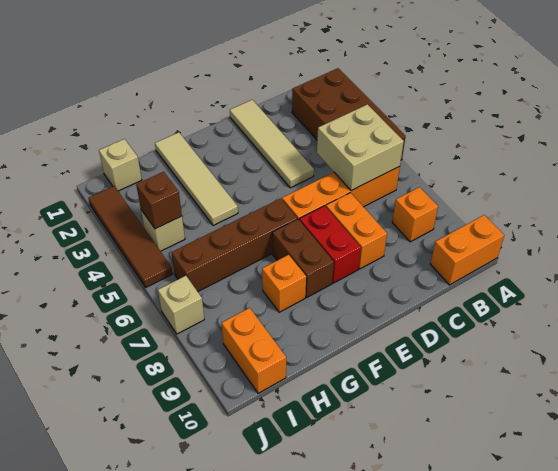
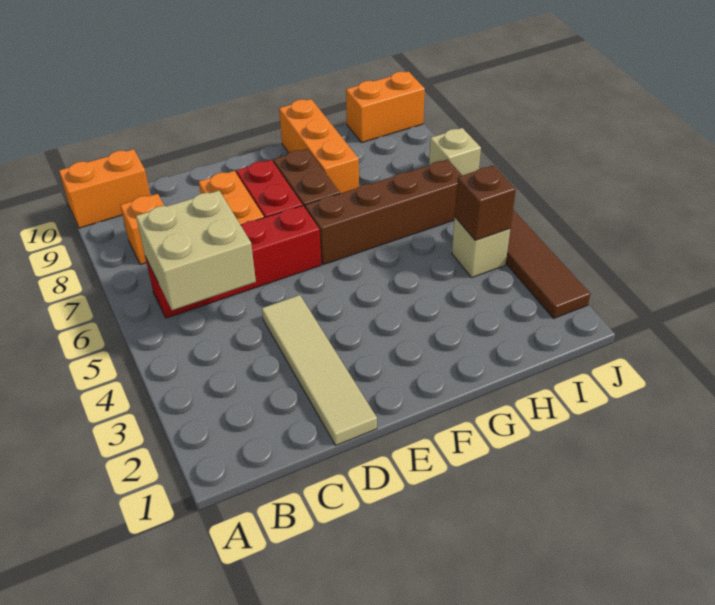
brown brick A2:B5 level 1 -> none
orange brick B6:E6 level 1 -> red brick B6:E6 level 1
tan tile G1:G4 level 1 -> none
orange brick G8 level 1 -> orange brick G8:G10 level 1
tan brick I1 level 1 -> none
orange brick I9:I10 level 1 -> orange brick I10:J10 level 1

